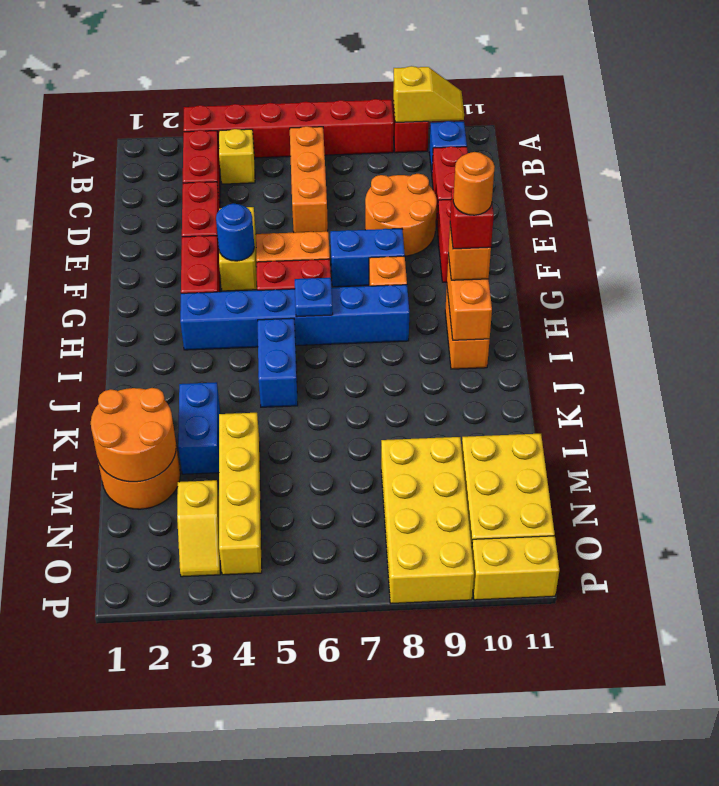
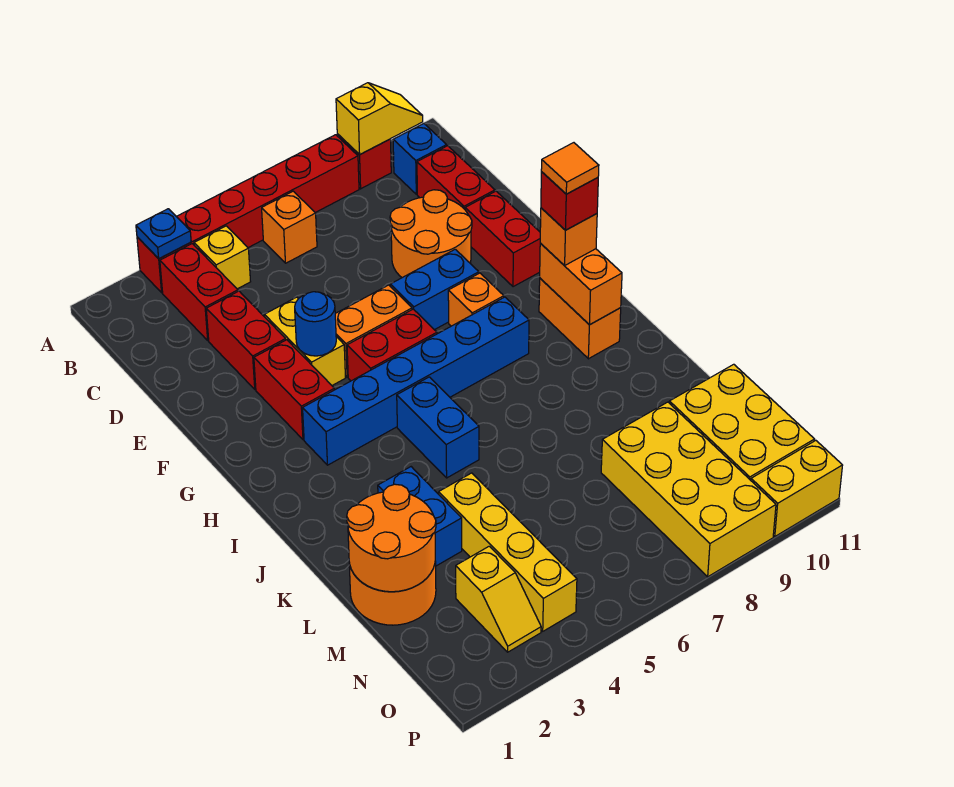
orange brick B6:D6 level 1 -> orange brick B6 level 1
blue plate H6 level 2 -> blue plate A3 level 2
orange round brick H10 level 5 -> orange tile H10 level 5

